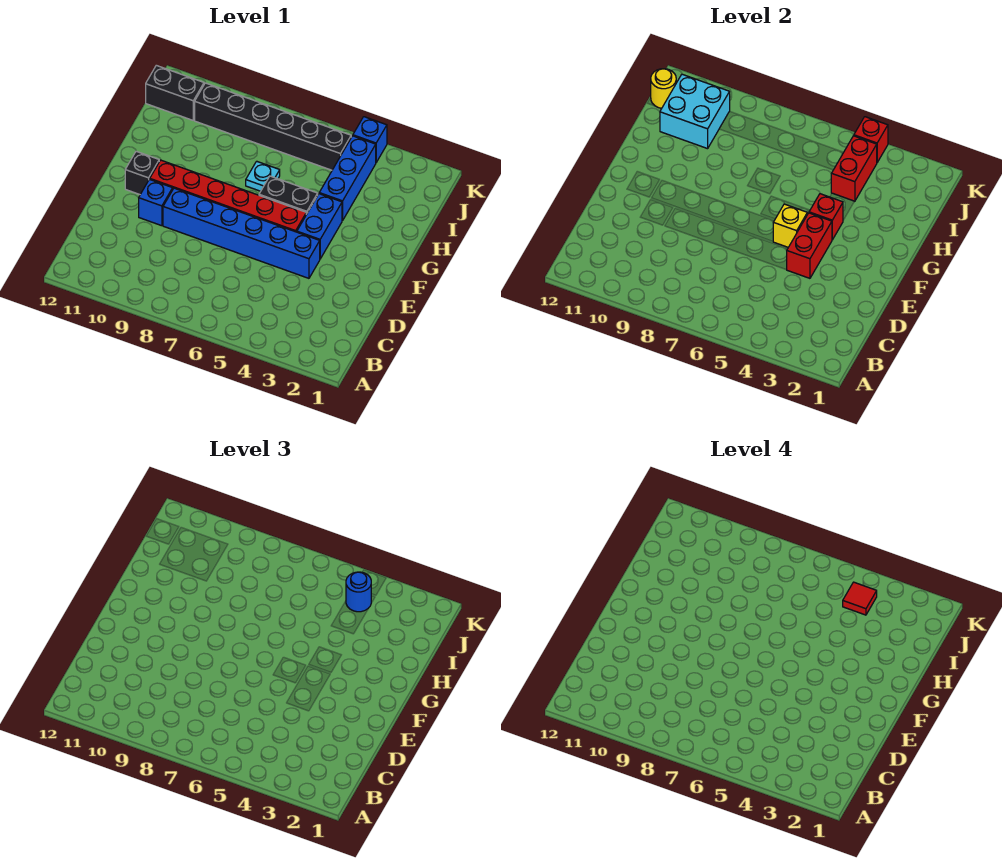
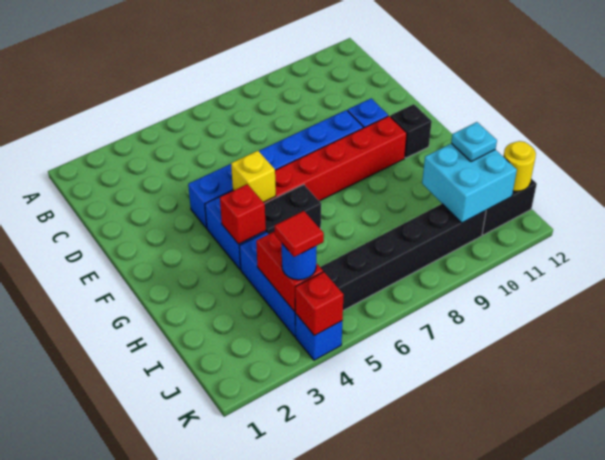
red brick E4:F4 level 2 -> none
cyan plate H7 level 1 -> cyan plate I11 level 3

